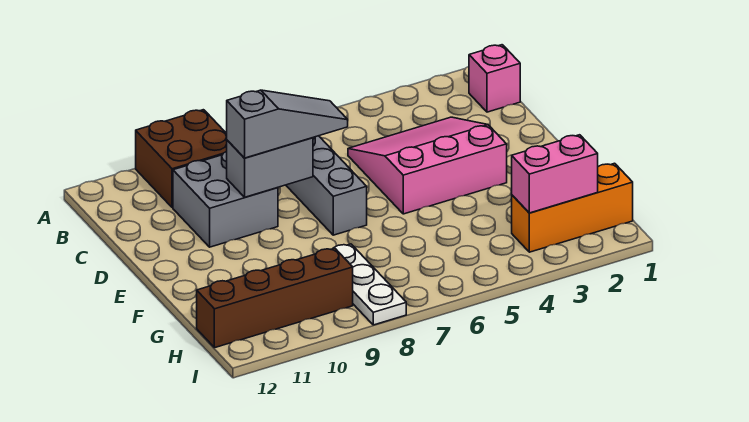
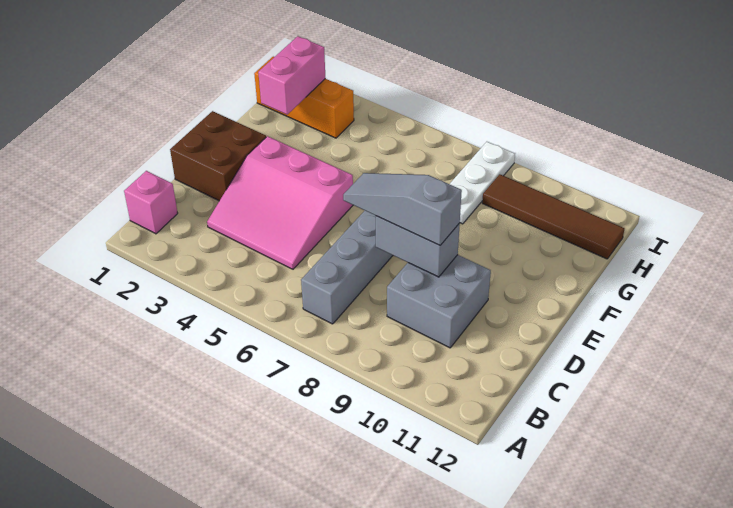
brown brick A9:B10 level 1 -> brown brick D1:E2 level 1
pink brick H2:H3 level 2 -> pink brick G2:H2 level 2
brown brick H9:H12 level 1 -> brown tile H9:H12 level 1

